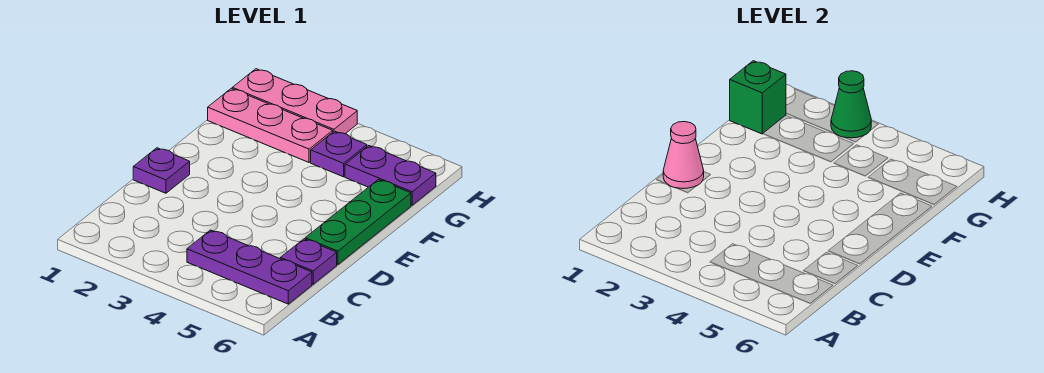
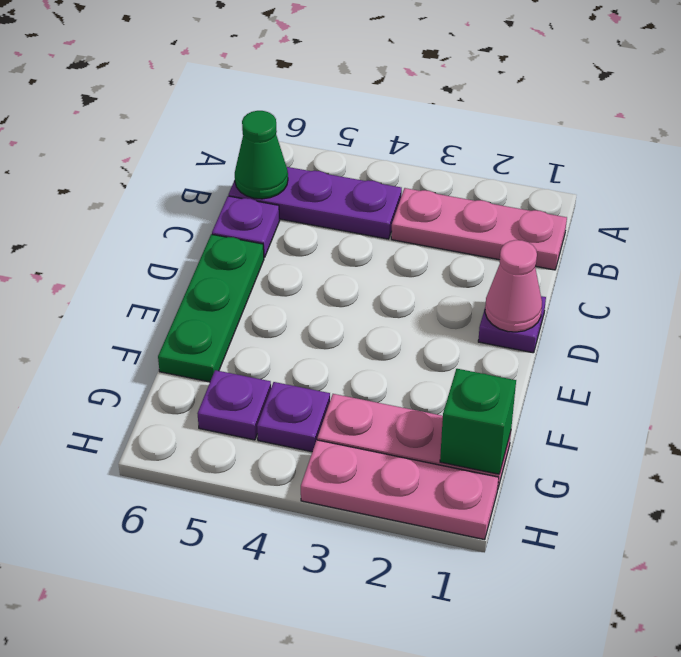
none -> pink plate B1:B3 level 1
purple plate G5:G6 level 1 -> purple plate G5 level 1
green cone H3 level 2 -> green cone B6 level 2

